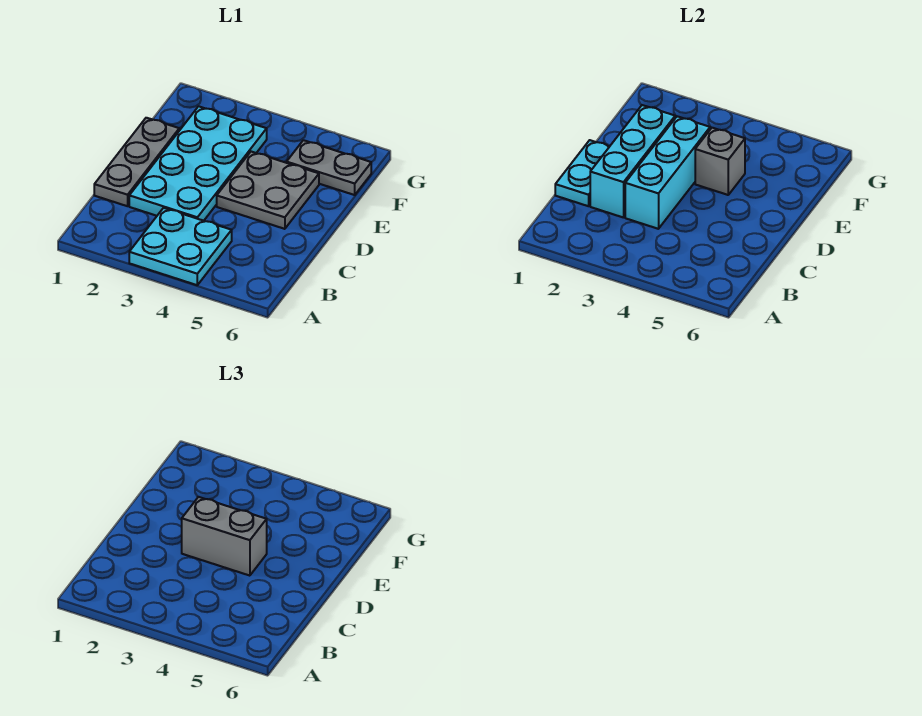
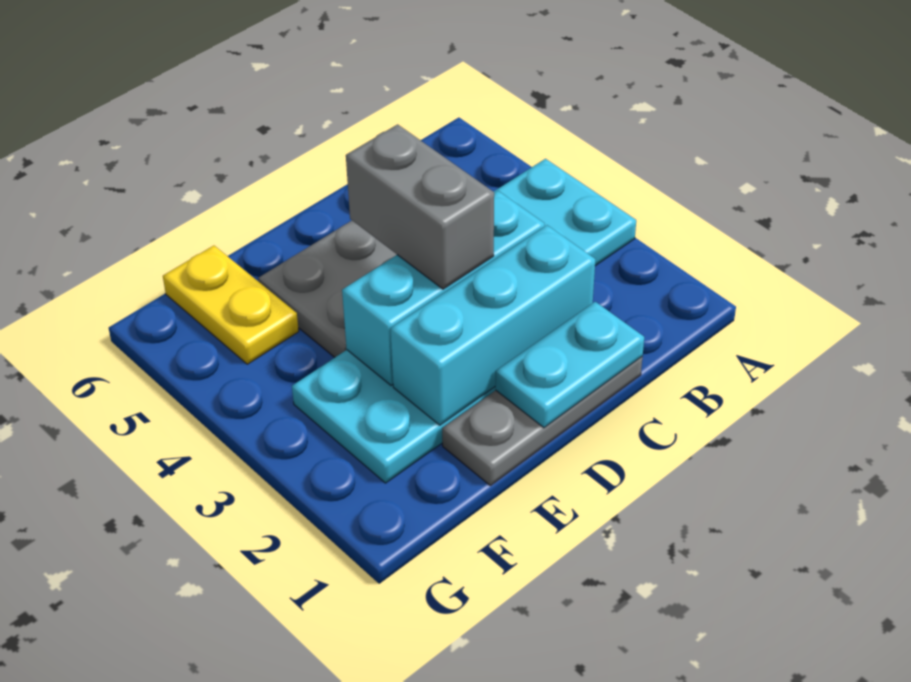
grey brick E4 level 2 -> none
grey plate F5:F6 level 1 -> yellow plate F5:F6 level 1

